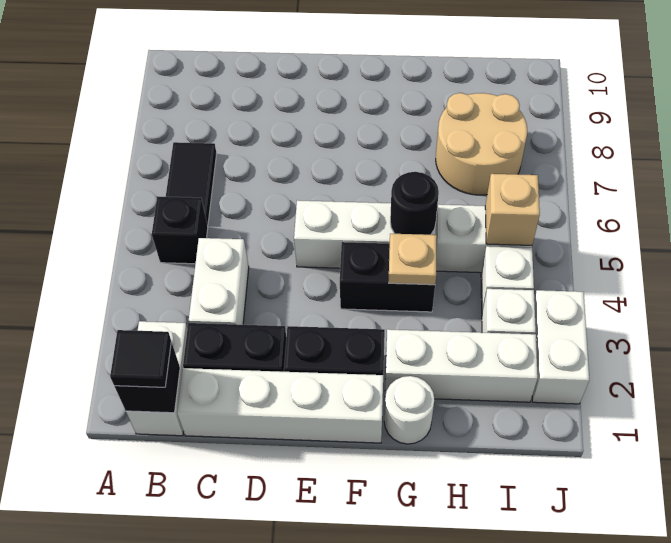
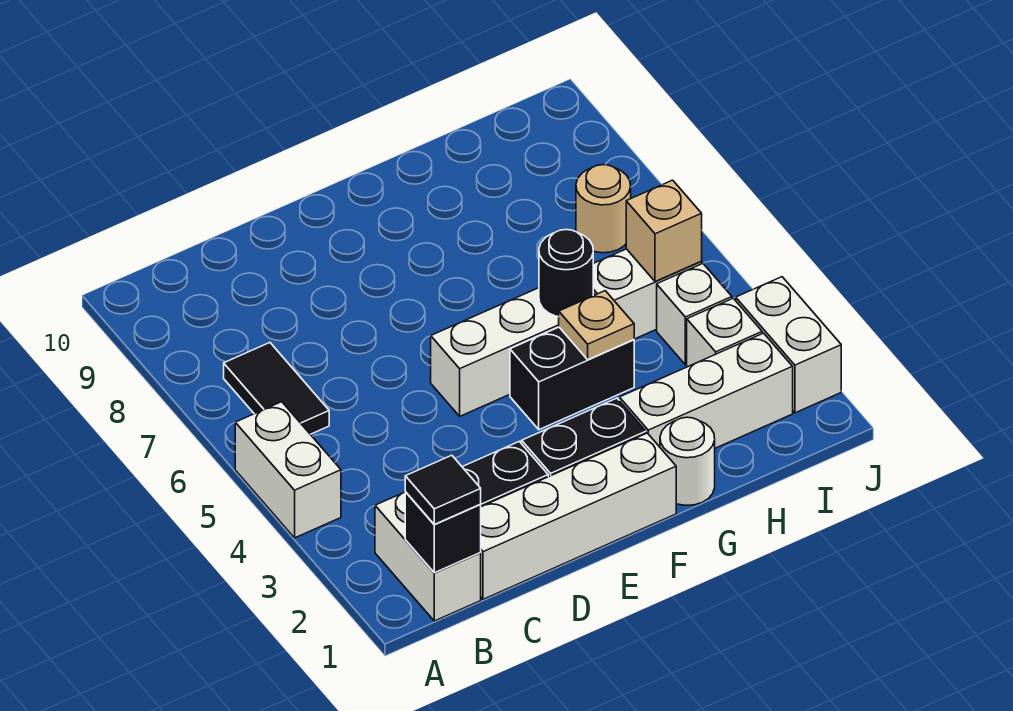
black brick B5 level 1 -> none
white brick C3:C4 level 1 -> white brick A4:A5 level 1
tan round brick H7:I8 level 1 -> tan round brick I7 level 1

